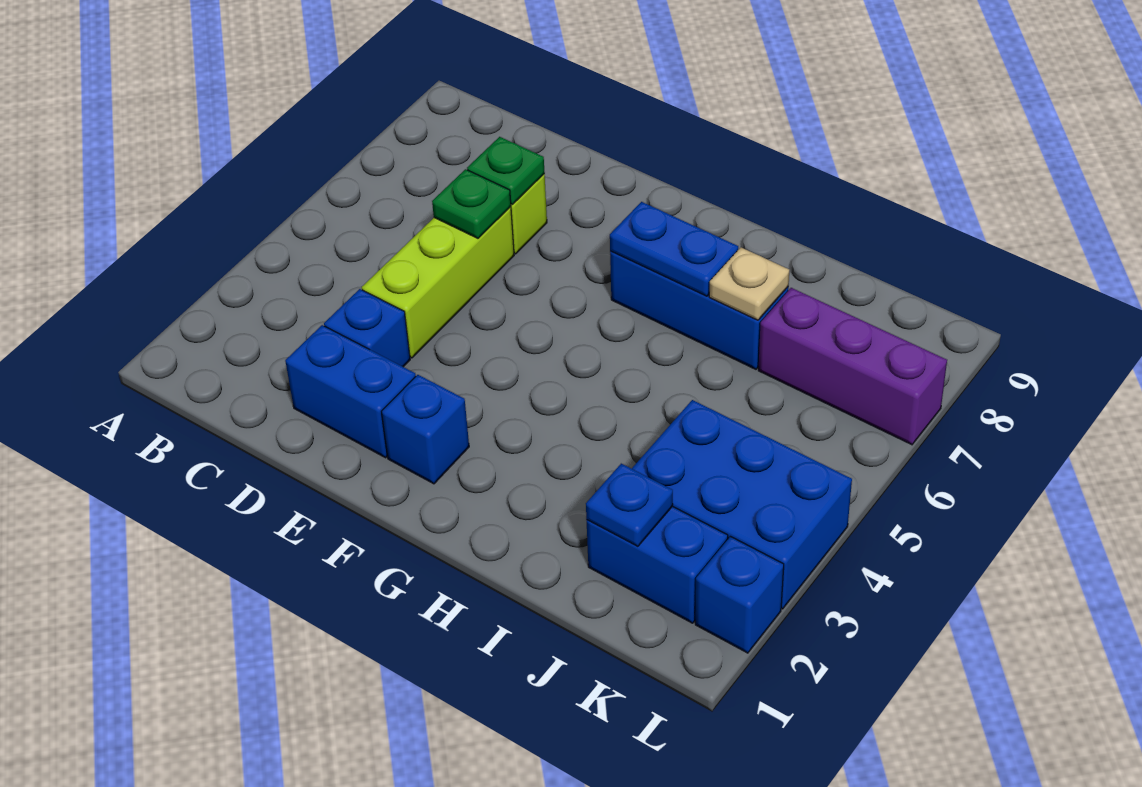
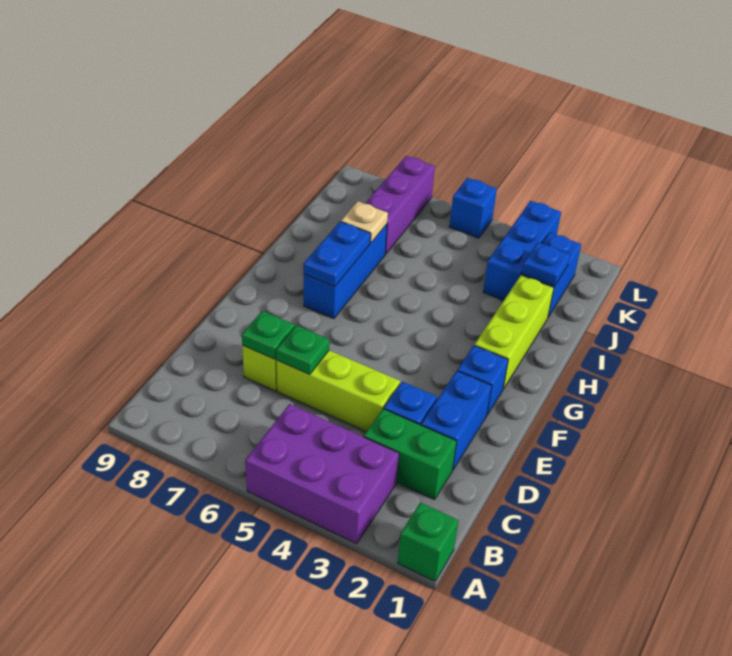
none -> green brick A1 level 1
none -> purple brick A3:B5 level 1
none -> green brick C2:C3 level 1
none -> lime brick G2:I2 level 1
blue brick J3:L4 level 1 -> blue brick J3:L3 level 1
blue brick L2 level 1 -> blue brick L5 level 1

